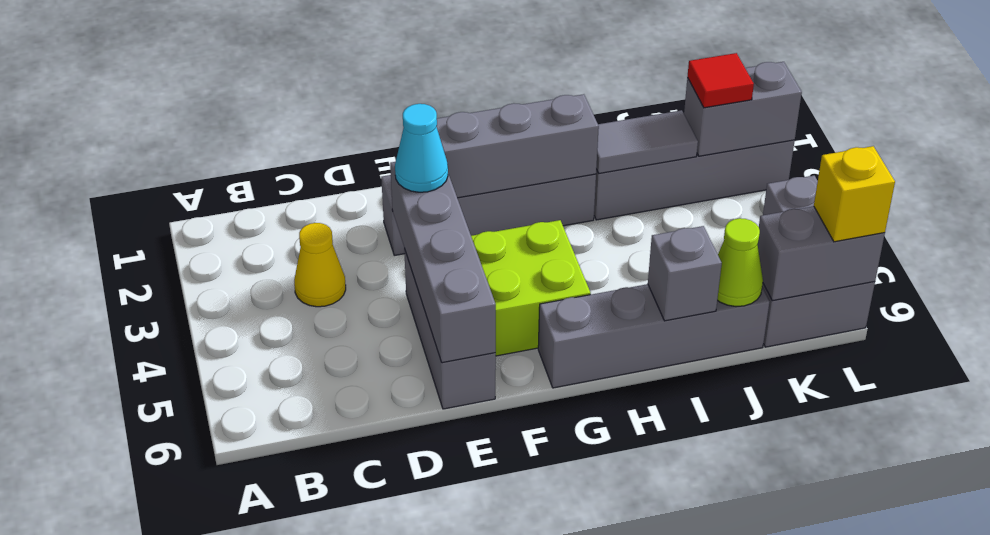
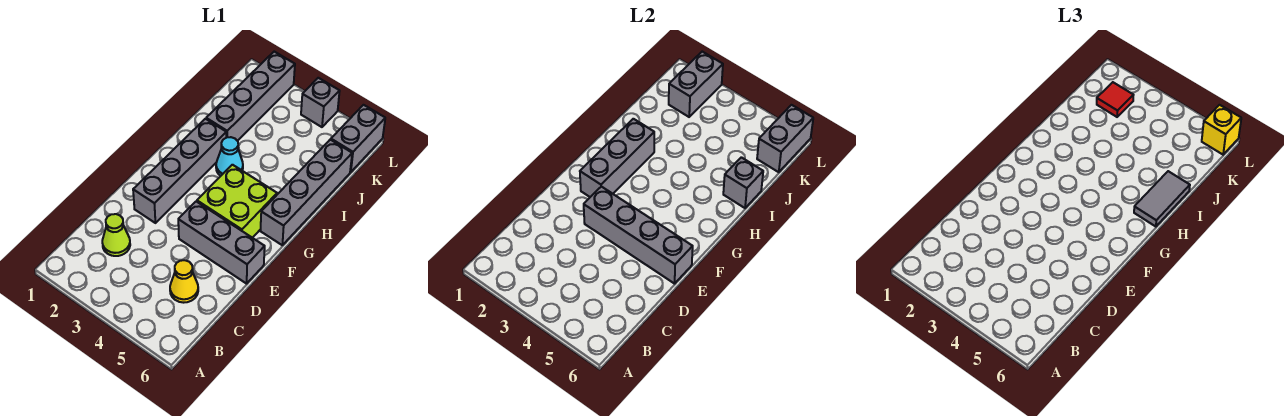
yellow cone C3 level 1 -> yellow cone C5 level 1
cyan cone E3 level 3 -> cyan cone H3 level 1
grey tile I2:J2 level 2 -> grey tile H6:I6 level 3
lime cone J6 level 2 -> lime cone C2 level 1

